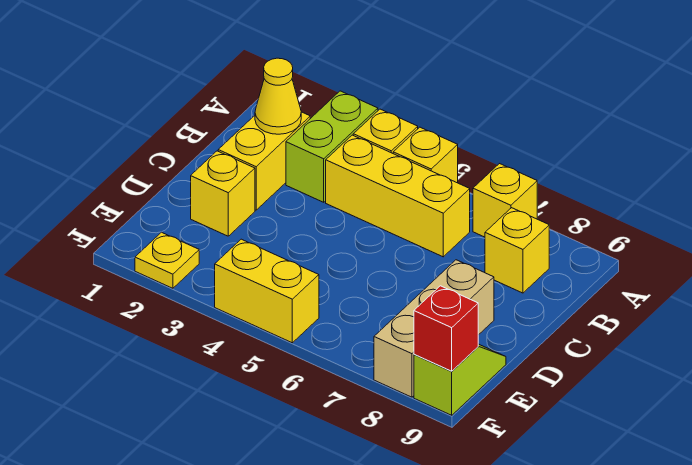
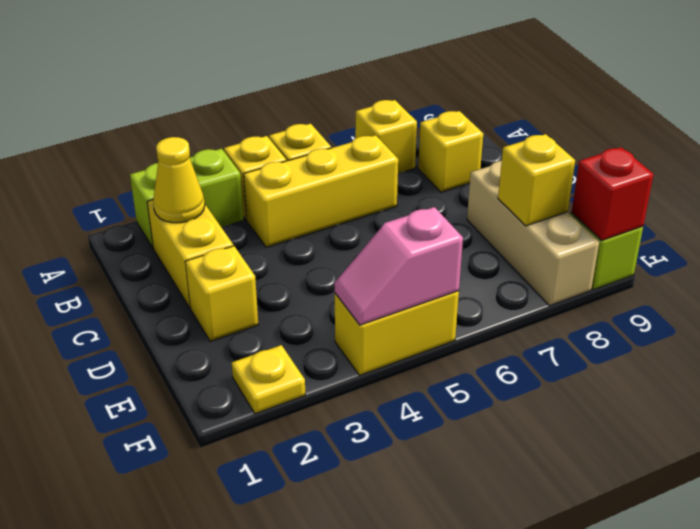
lime brick A3:B3 level 1 -> lime brick A2:A3 level 1
none -> yellow brick E8 level 2
none -> pink slope F4:F5 level 2 top 5

